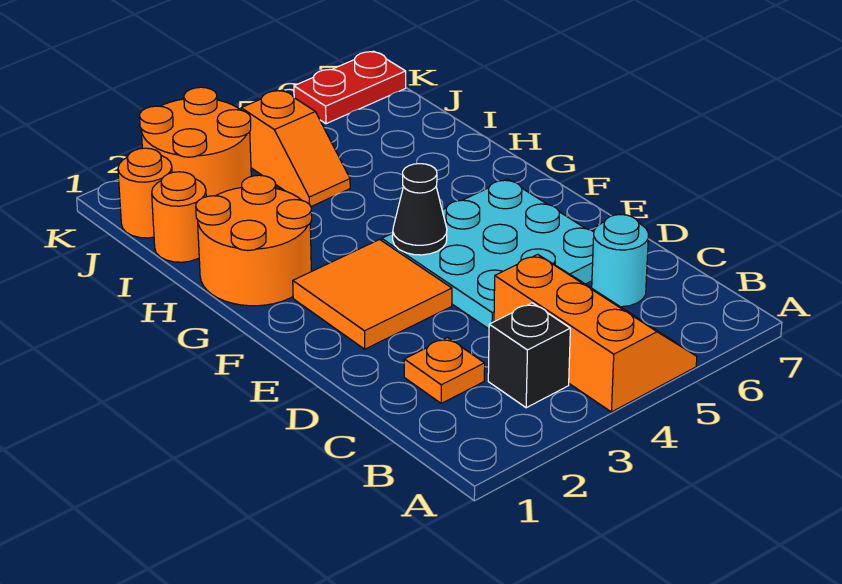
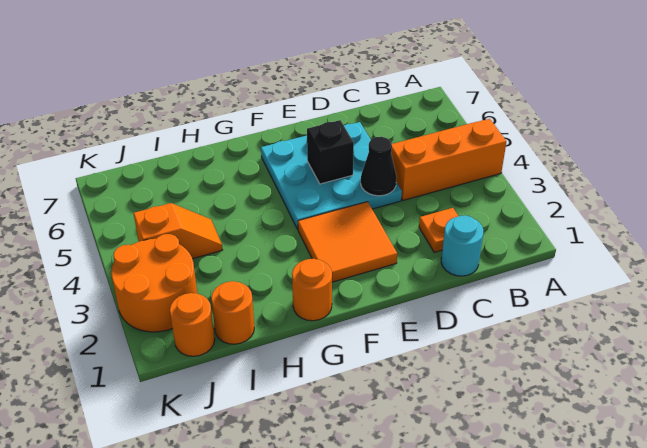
black brick B3 level 1 -> black brick E5 level 2
cyan round brick C6 level 1 -> cyan round brick C1 level 1
black cone F4 level 2 -> black cone D4 level 2
orange round brick G1:H2 level 1 -> orange round brick G1 level 1
red plate K6:K7 level 1 -> none

